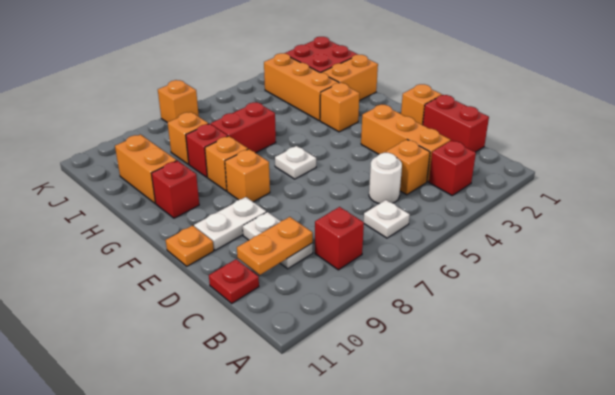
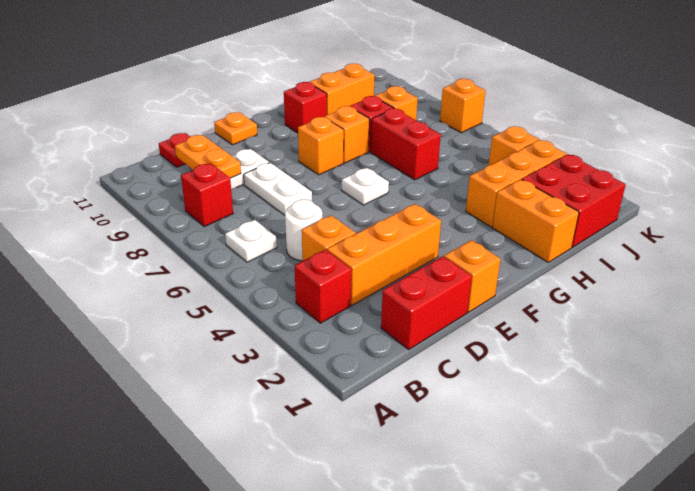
white plate E9:E10 level 1 -> white plate D7:D8 level 1
orange brick G3 level 1 -> orange brick J4 level 1

